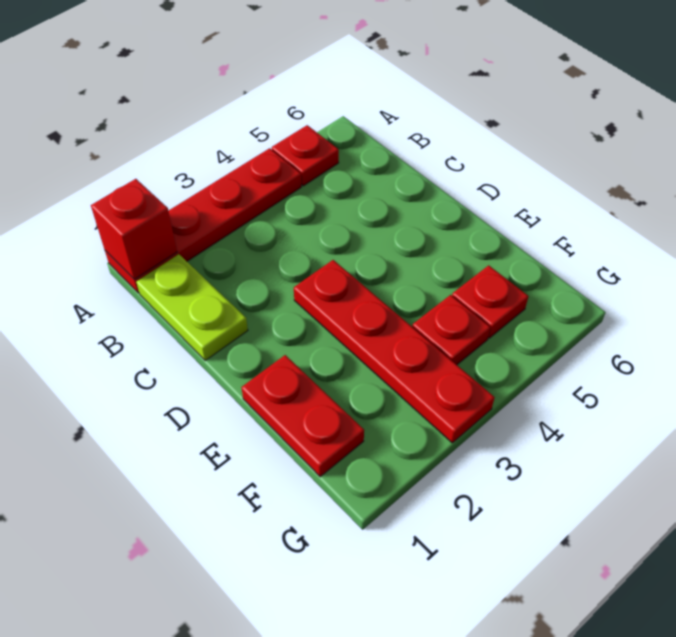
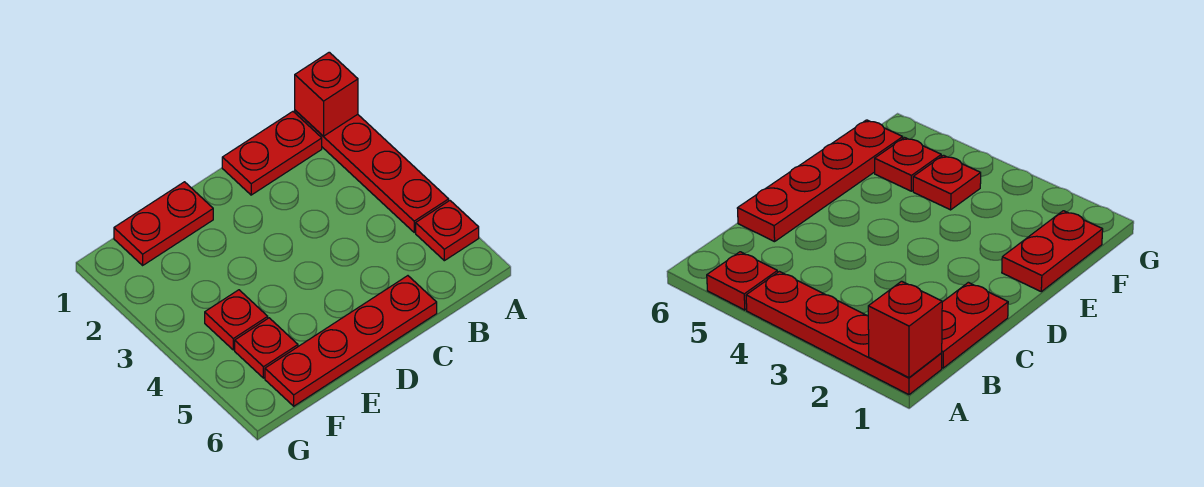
lime plate B1:C1 level 1 -> red plate B1:C1 level 1
red plate D3:G3 level 1 -> red plate C6:F6 level 1

